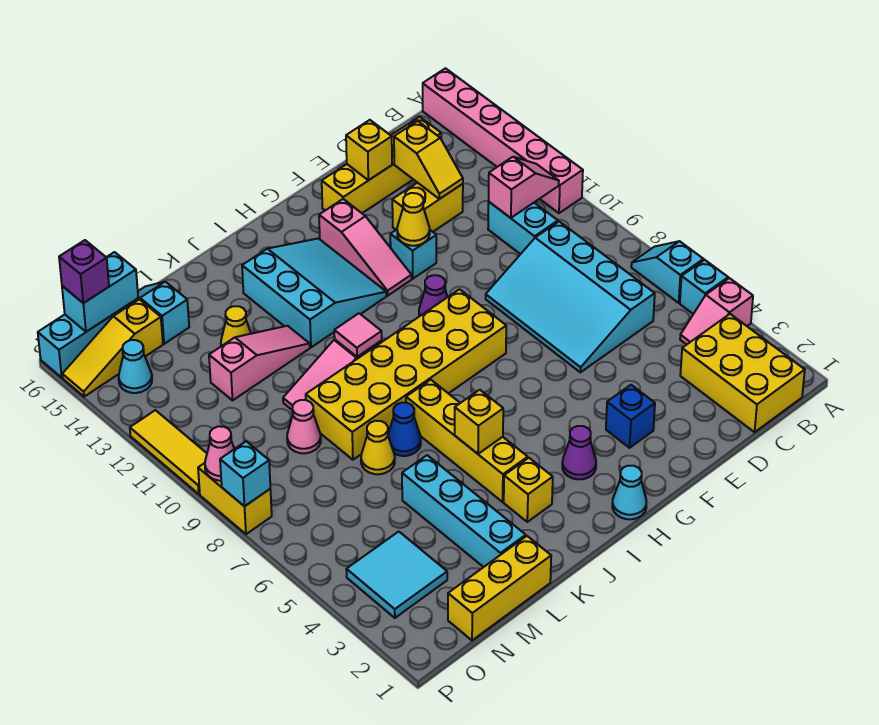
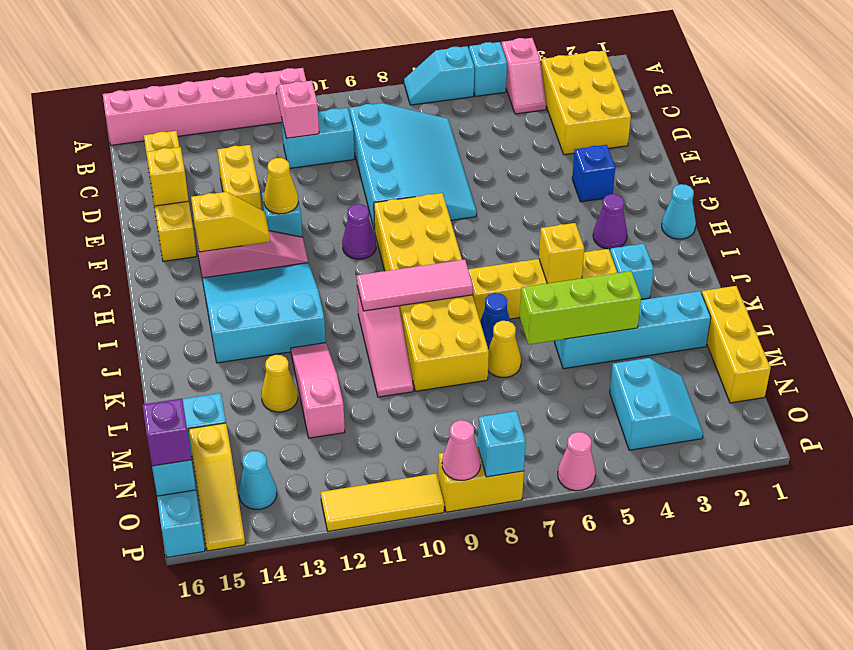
yellow brick B1:C3 level 1 -> yellow brick B2:D3 level 1
cyan slope C6:E9 level 1 top C -> cyan slope C7:F9 level 1 top 9
yellow slope D13:D14 level 2 top 14 -> yellow slope G13:G14 level 2 top 14
yellow brick J3 level 1 -> cyan brick J3 level 1
pink tile J10 level 2 -> pink tile J8:J10 level 2
none -> lime brick L4:L6 level 2
pink cone M9 level 1 -> pink cone P6 level 1
cyan tile N3:O4 level 1 -> cyan slope N3:O4 level 1 top 4

